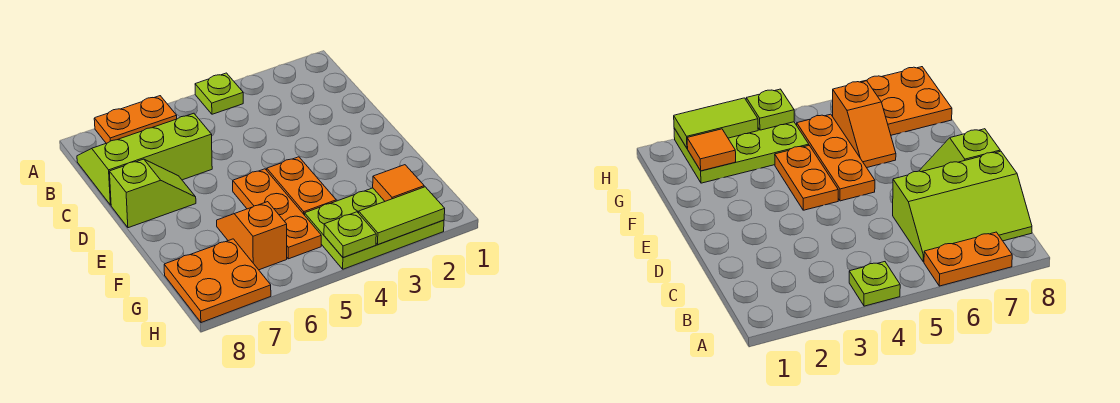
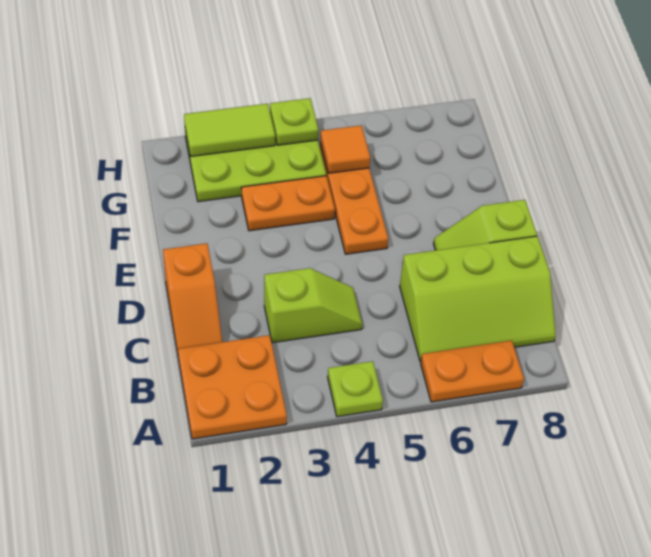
none -> lime slope C3:C4 level 1 top 3
orange plate E4:F4 level 1 -> orange plate F3:F4 level 1
orange slope F6:G6 level 1 top G -> orange slope C1:D1 level 1 top D
orange tile G2 level 2 -> orange tile G5 level 2
orange plate G7:H8 level 1 -> orange plate A1:B2 level 1

